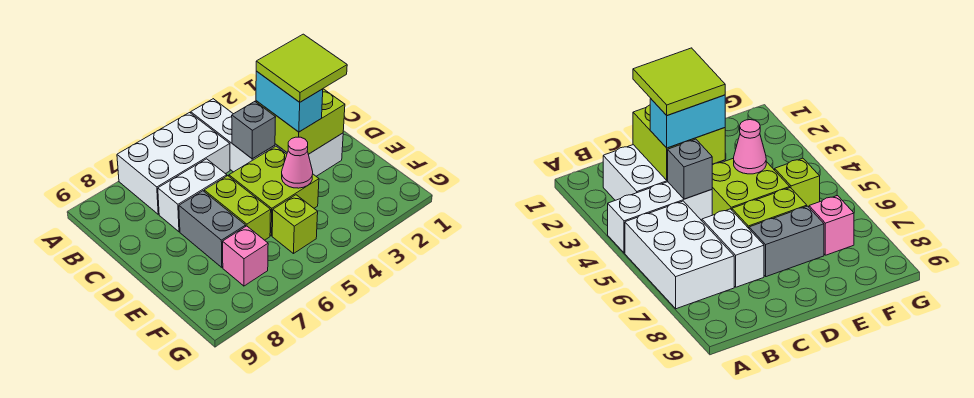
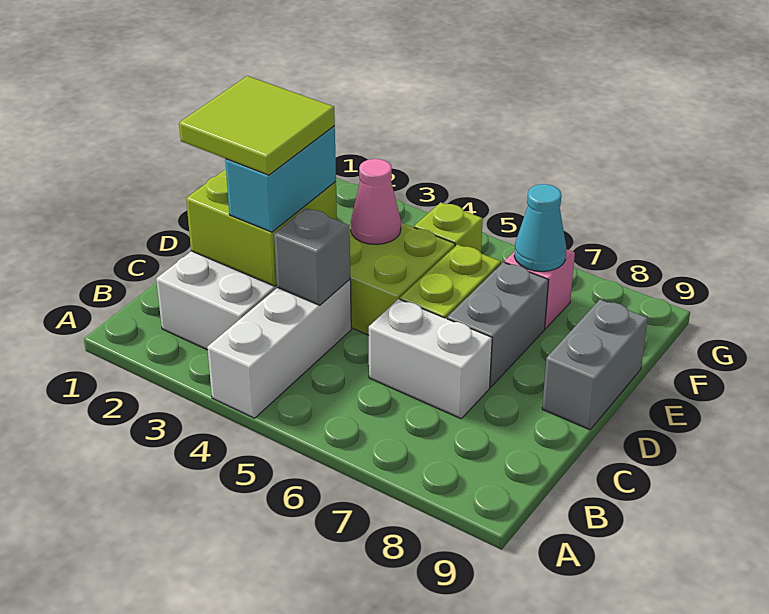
white brick A5:B7 level 1 -> none
none -> grey brick D9:E9 level 1
none -> cyan cone F7 level 2

